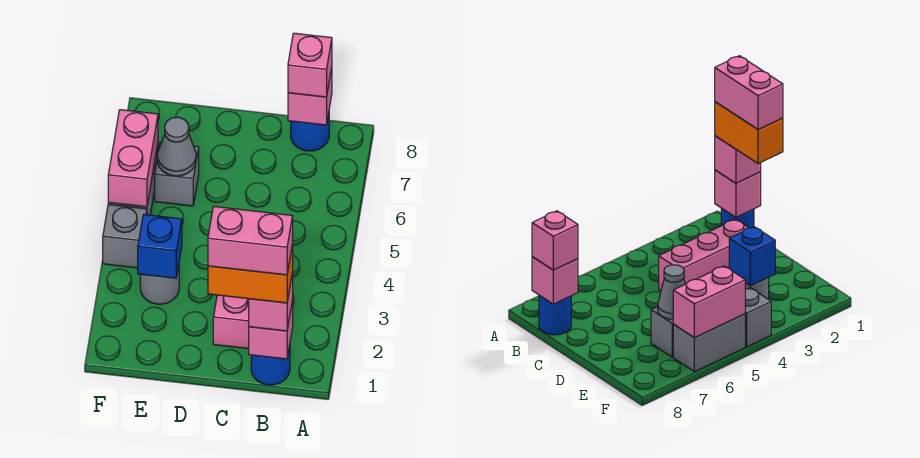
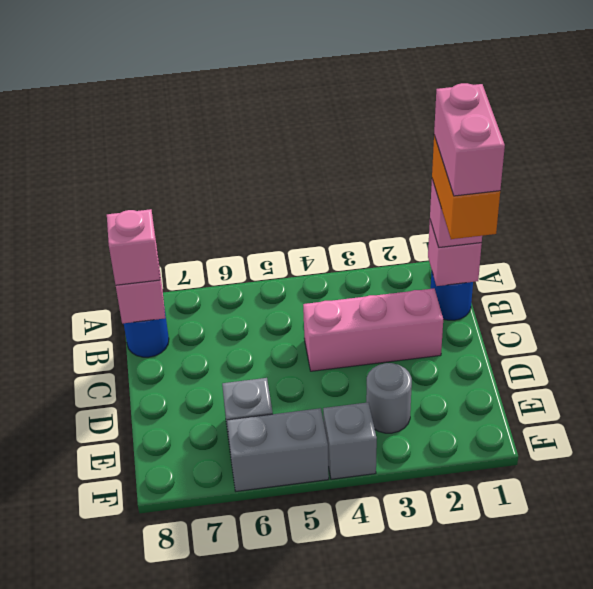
blue brick E3 level 2 -> none
grey cone E6 level 2 -> none
pink brick F5:F6 level 2 -> none

